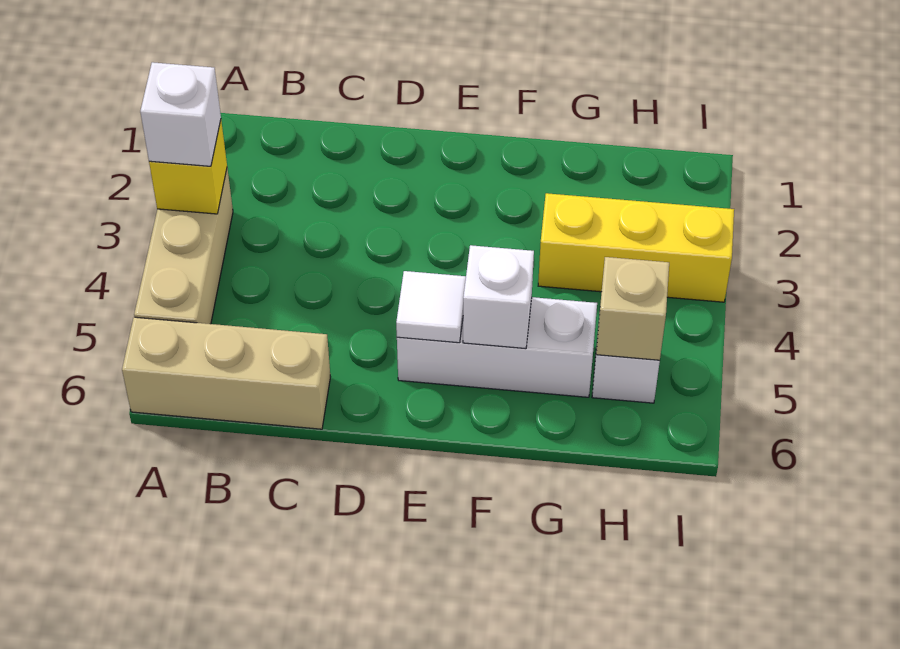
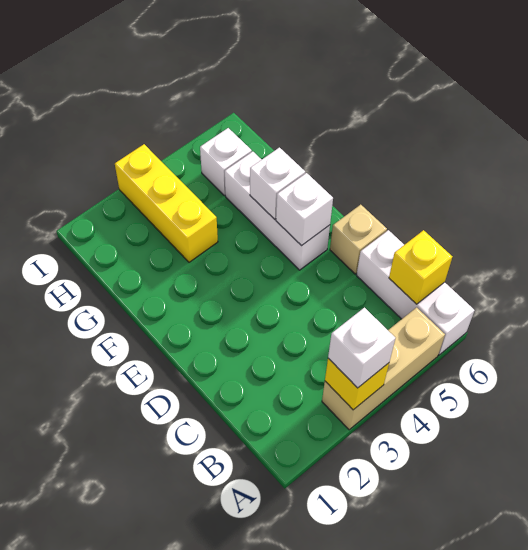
tan brick A6:C6 level 1 -> white brick A6:C6 level 1
none -> yellow brick B6 level 2
white tile E5 level 2 -> white brick E5 level 2
tan brick H5 level 2 -> tan brick D6 level 1

